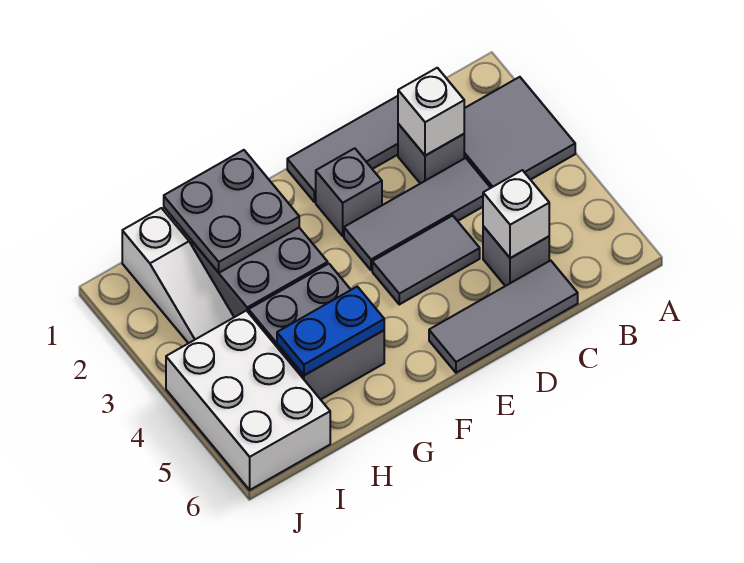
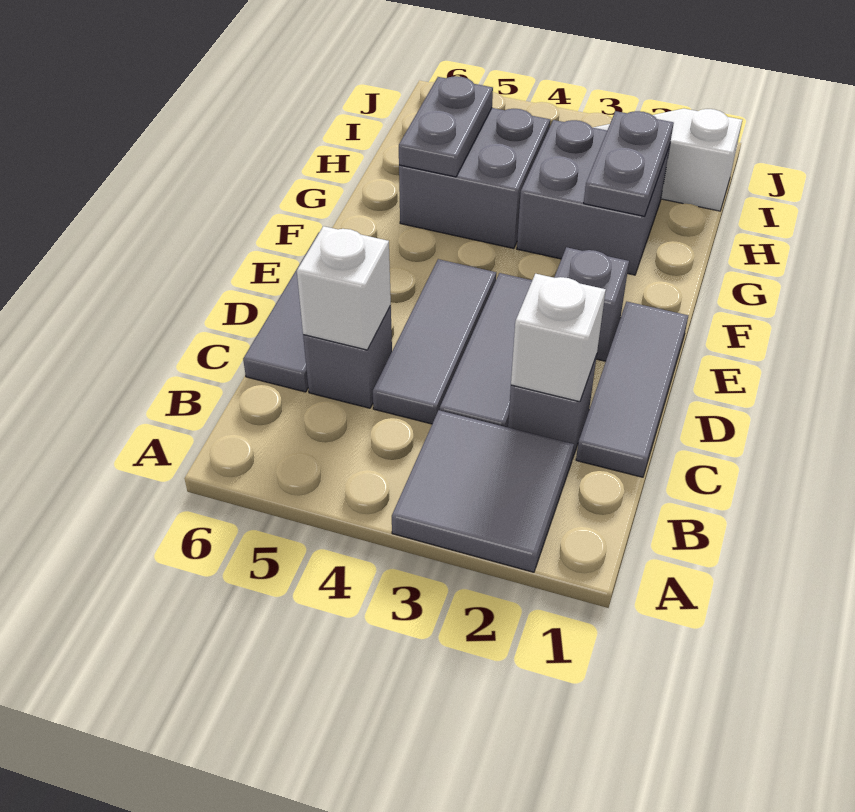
grey tile D4:E4 level 1 -> grey tile C4:E4 level 1
grey plate G1:H2 level 2 -> grey plate G2:H2 level 2
blue plate G5:H5 level 2 -> grey plate G5:H5 level 2
white brick I4:J6 level 1 -> none

